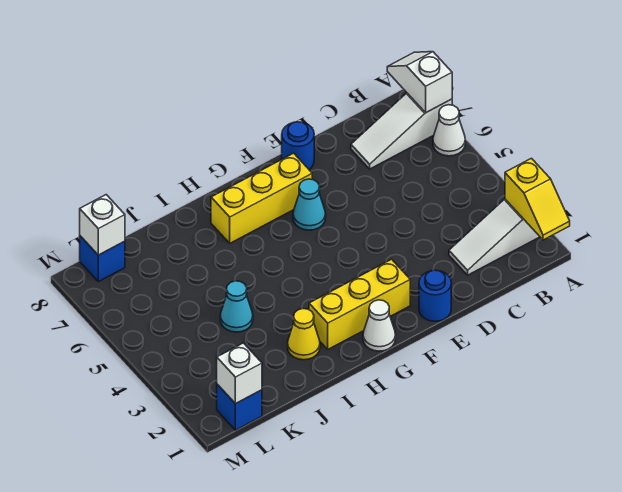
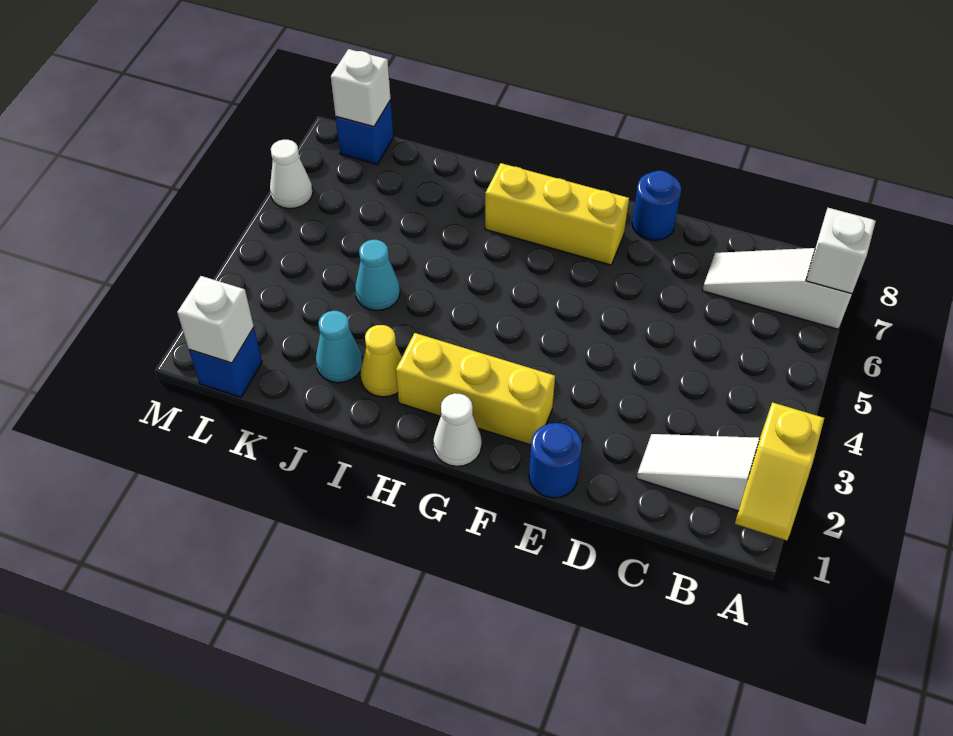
white cone A6 level 1 -> white cone M6 level 1
cyan cone F6 level 1 -> cyan cone J2 level 1

